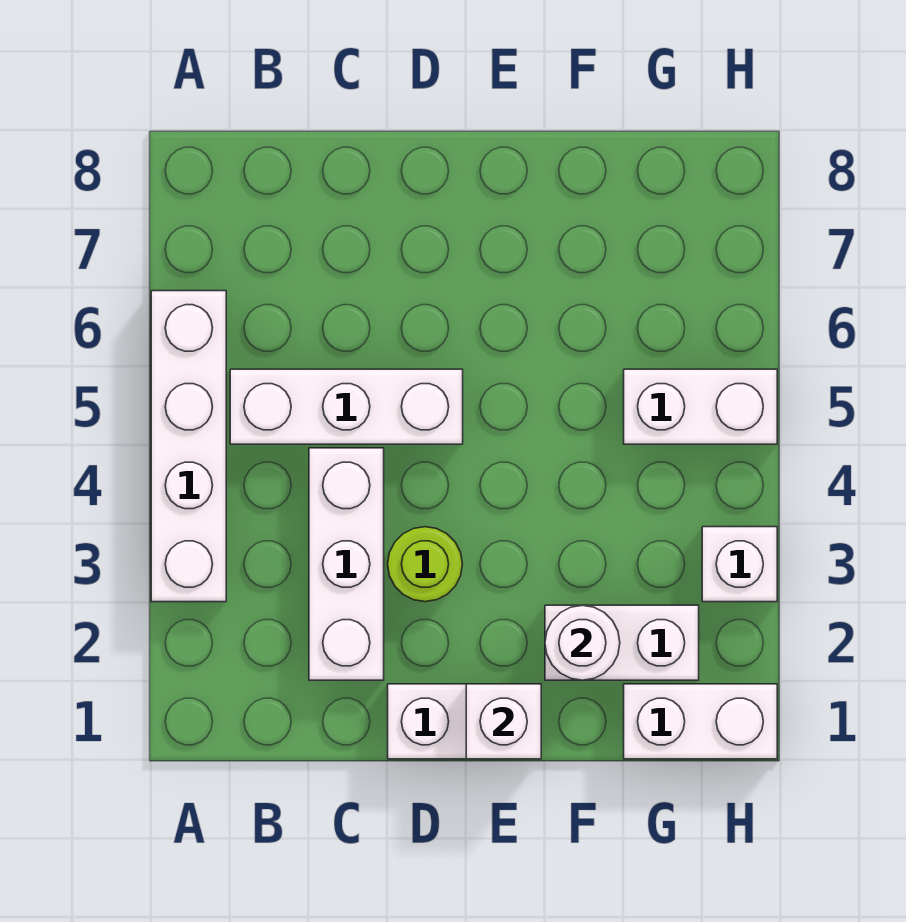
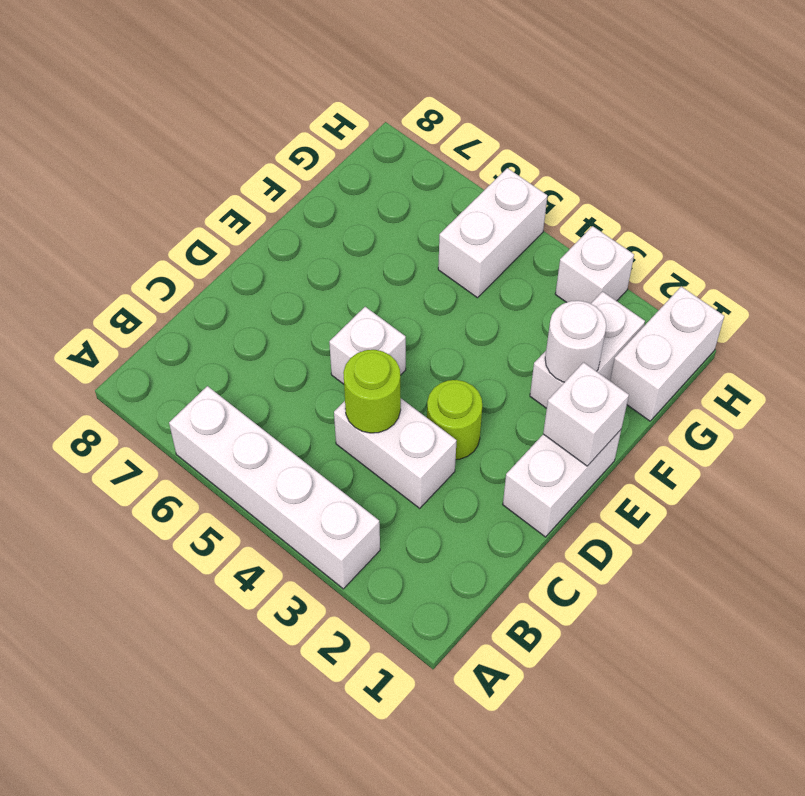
white brick B5:D5 level 1 -> white brick D5 level 1
white brick C2:C4 level 1 -> white brick C3:C4 level 1
none -> lime round brick C4 level 2

